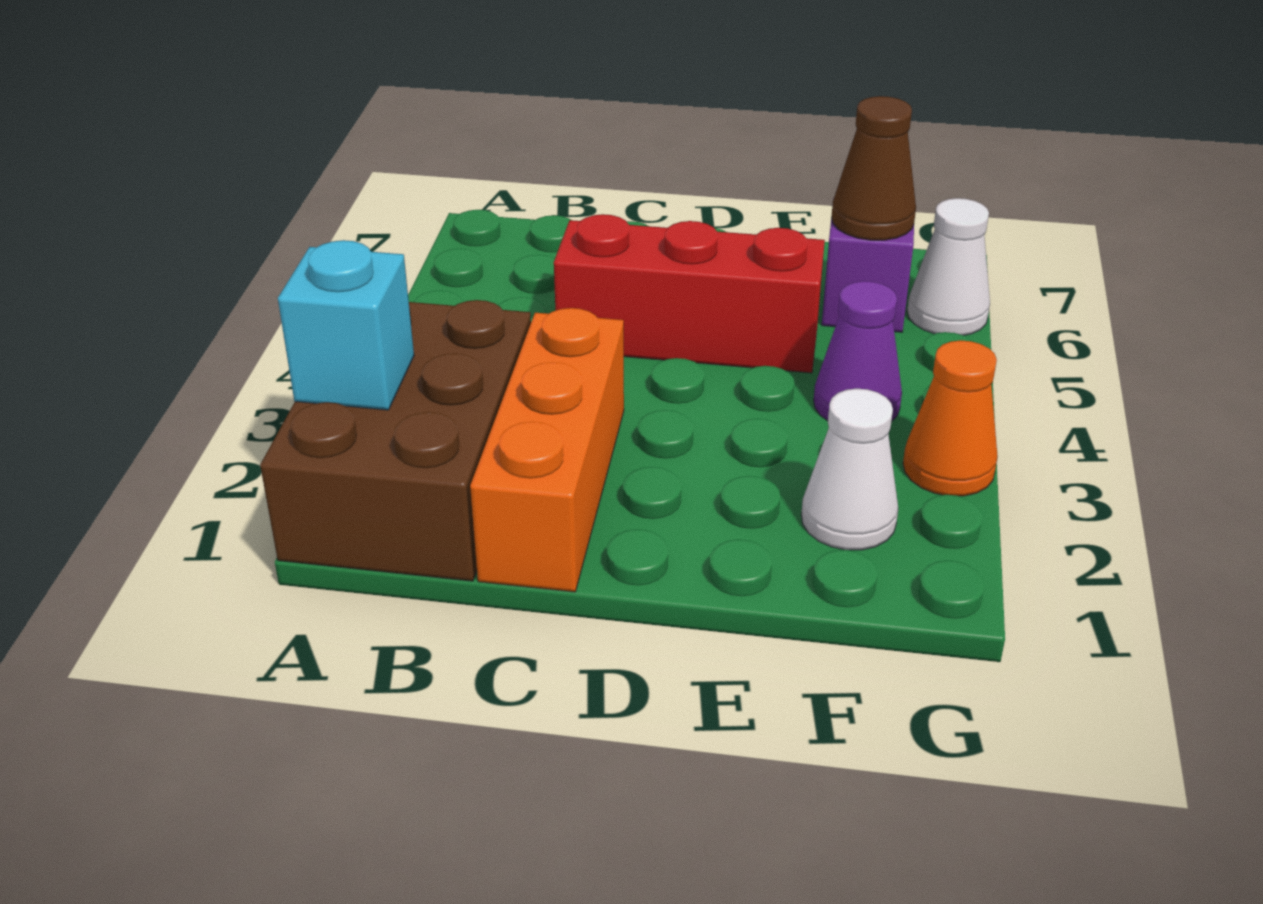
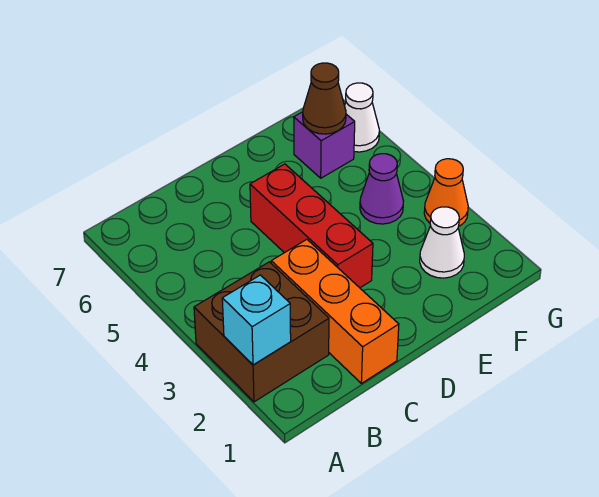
brown brick A1:B3 level 1 -> brown brick A2:B3 level 1
red brick C5:E5 level 1 -> red brick D3:D5 level 1

